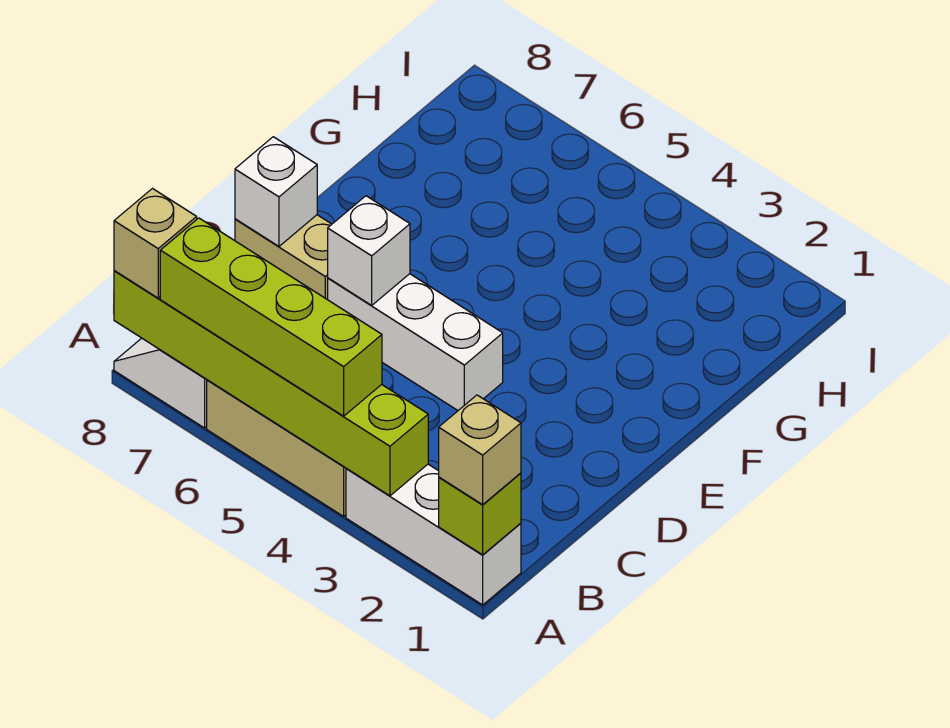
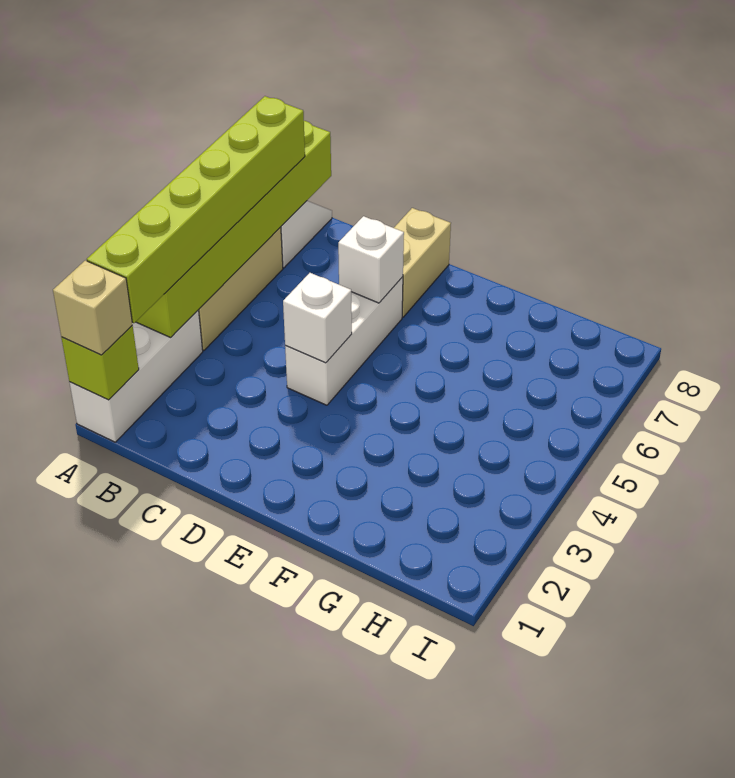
lime brick A4:A7 level 3 -> lime brick A2:A7 level 3
tan brick A8 level 3 -> none
white brick D8 level 2 -> white brick D4 level 2

